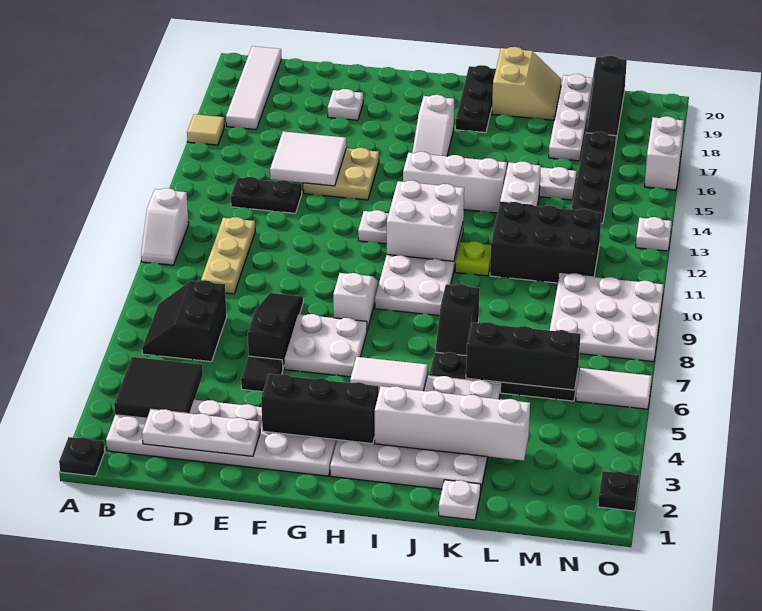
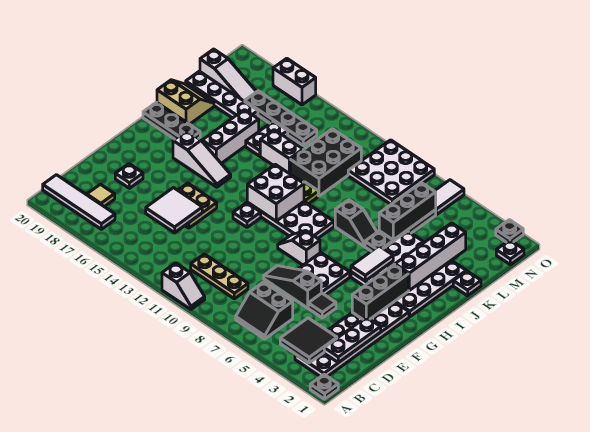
tan tile A16 level 1 -> tan tile C18 level 1
black plate C13:D13 level 1 -> none
white brick H14:J14 level 1 -> white brick I16:K16 level 1
black slope M18:M20 level 1 top 20 -> white slope M18:M20 level 1 top 20
white plate O13 level 1 -> white plate N1 level 1

